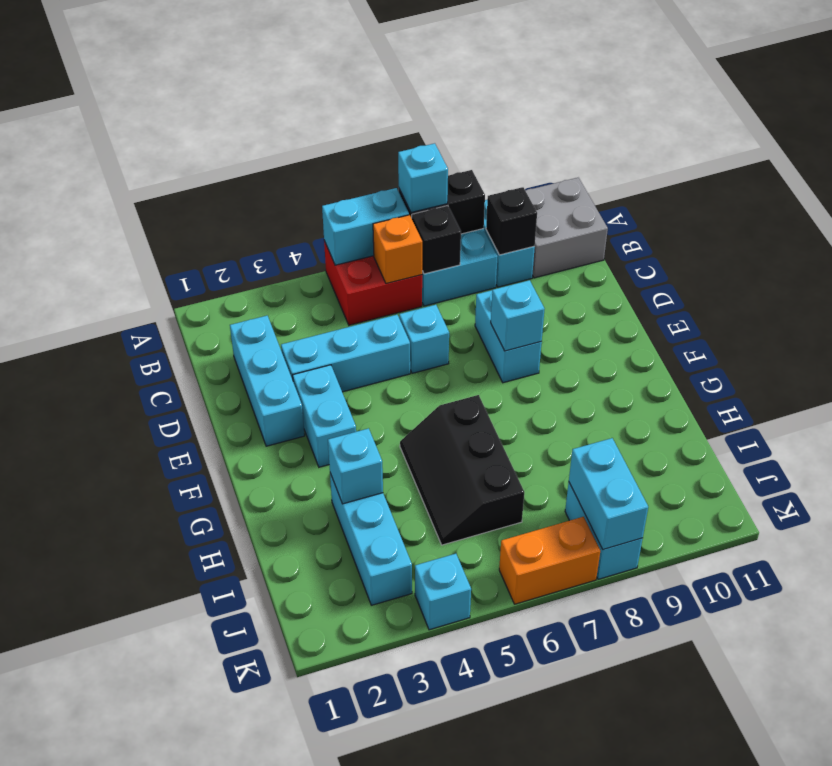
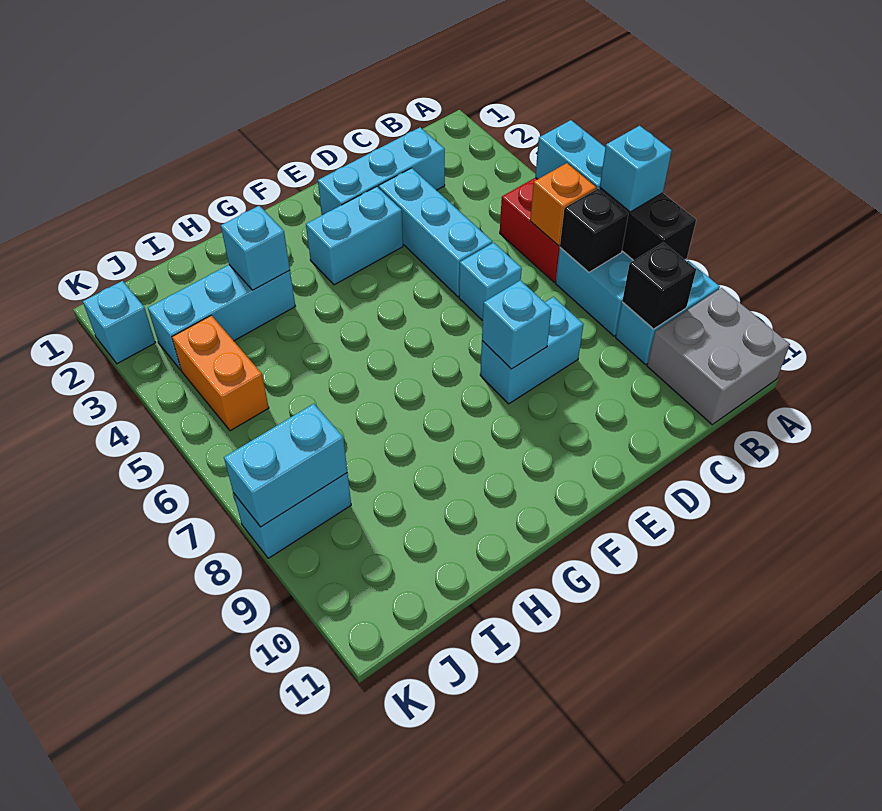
black slope G5:I6 level 1 top 6 -> none
cyan brick K4 level 1 -> cyan brick K2 level 1
orange brick K6:K7 level 1 -> orange brick J4:J5 level 1

